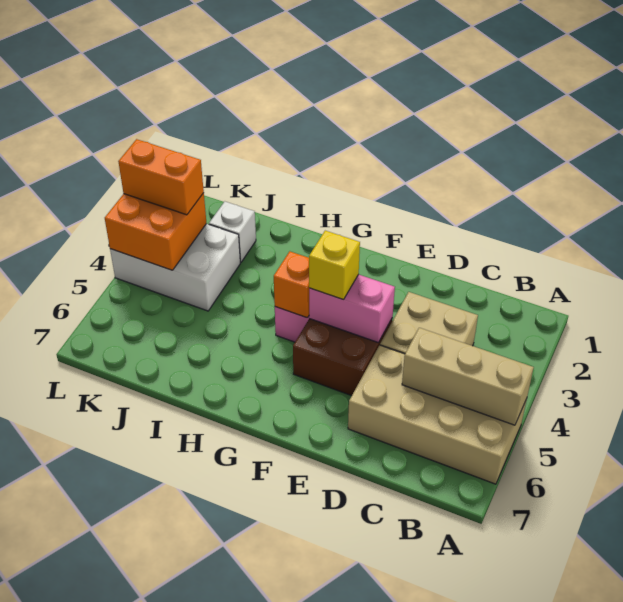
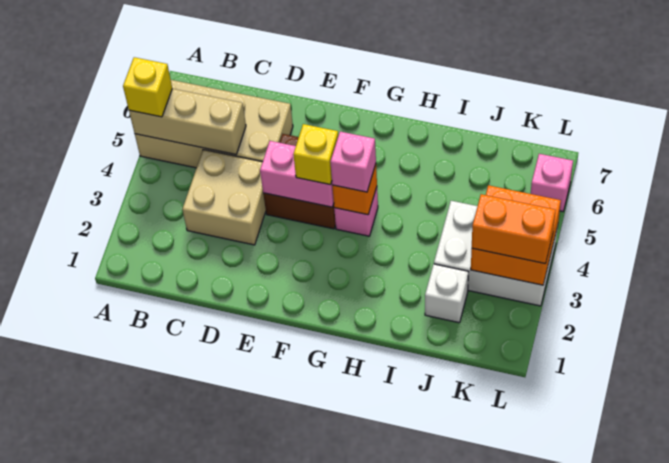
none -> yellow brick A5 level 3
none -> pink brick G4 level 3
none -> pink brick L6 level 1

